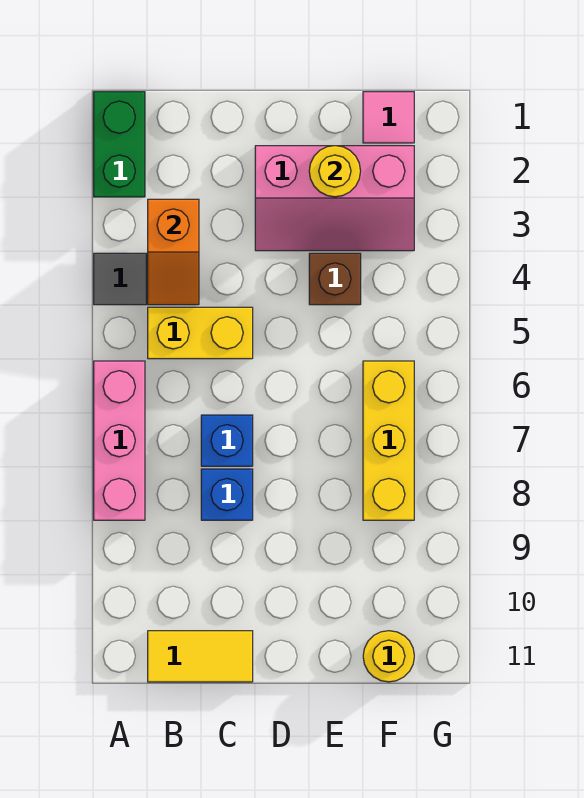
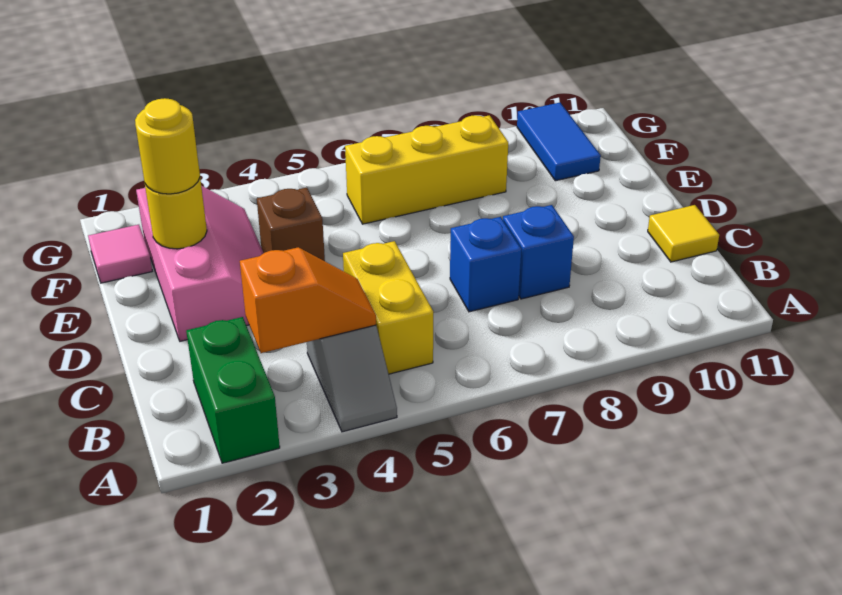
green brick A1:A2 level 1 -> green brick A2:B2 level 1
pink brick A6:A8 level 1 -> none
yellow tile B11:C11 level 1 -> yellow tile C11 level 1
none -> blue tile F10:G10 level 1
yellow round brick F11 level 1 -> yellow round brick E2 level 3

